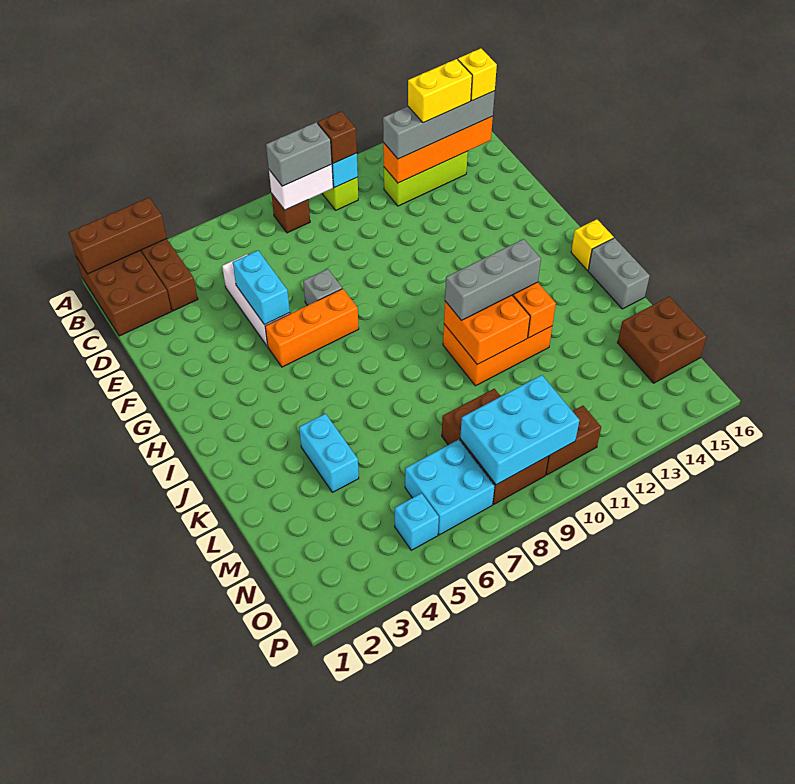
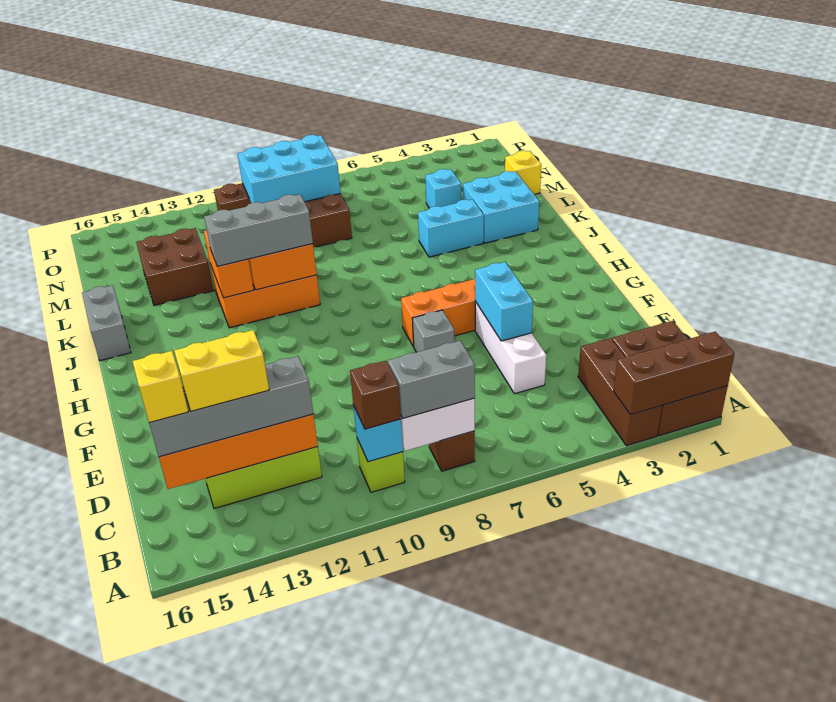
yellow brick I16 level 1 -> yellow brick M1 level 1
cyan brick K4:L4 level 1 -> cyan brick K4:K5 level 1
brown brick M15:N16 level 1 -> brown brick L13:M14 level 1
cyan brick N6:O7 level 1 -> cyan brick K2:L3 level 1
cyan brick O5 level 1 -> cyan brick M4 level 1

